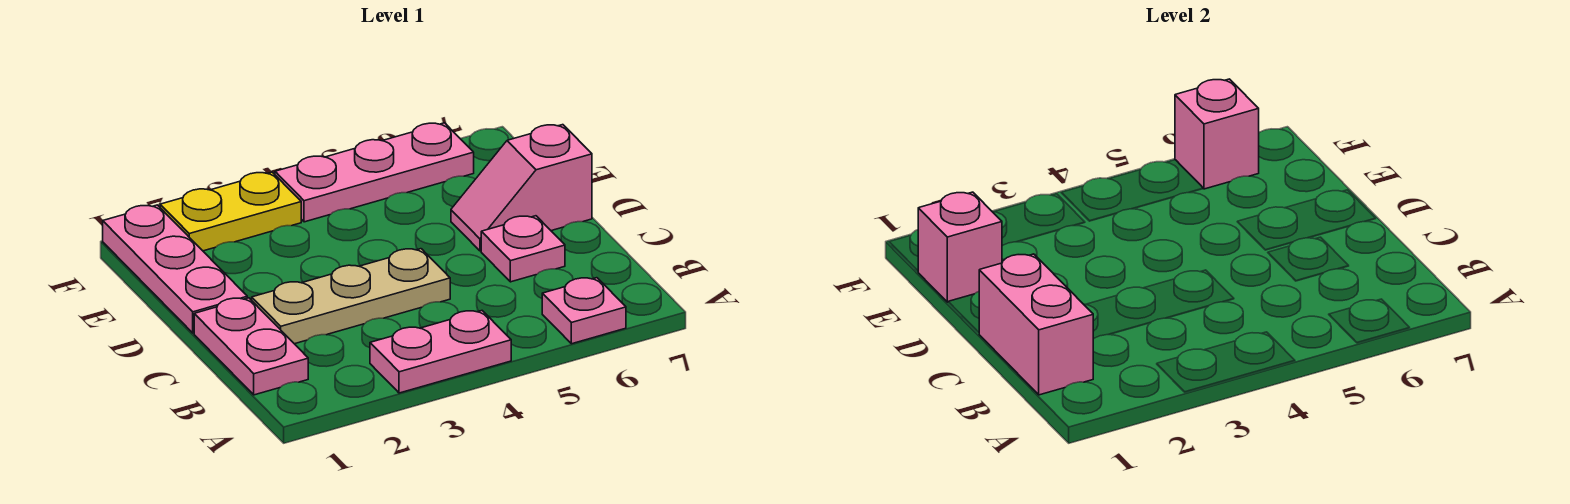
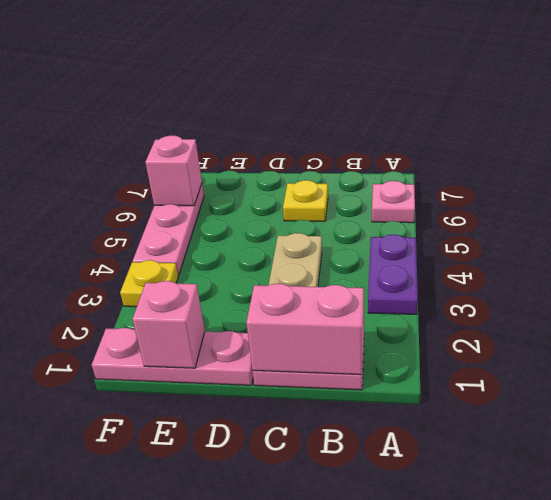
pink plate A3:A4 level 1 -> purple plate A3:A4 level 1
pink plate C6 level 1 -> yellow plate C6 level 1
pink slope D6:D7 level 1 top 7 -> none
yellow plate F2:F3 level 1 -> yellow plate F3 level 1

